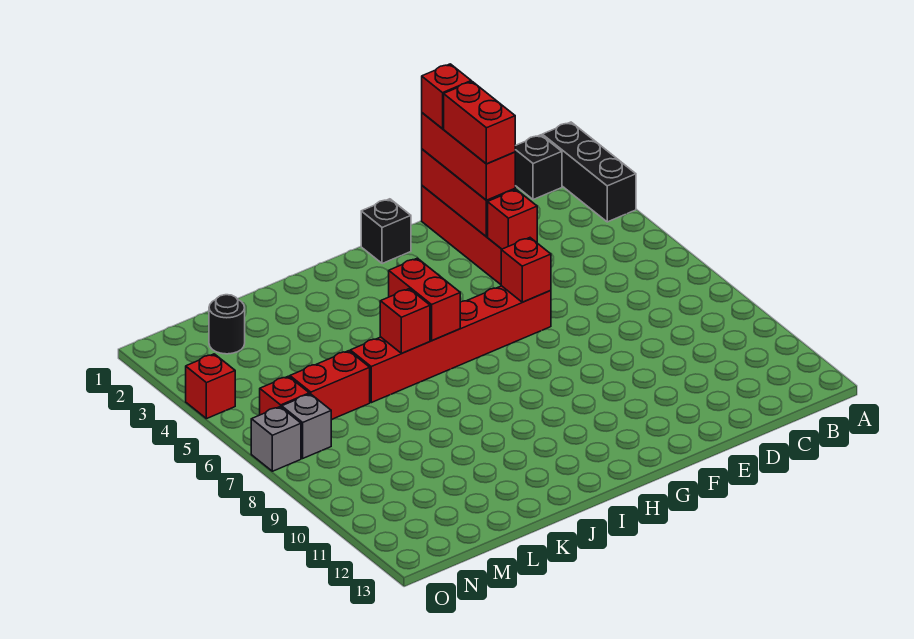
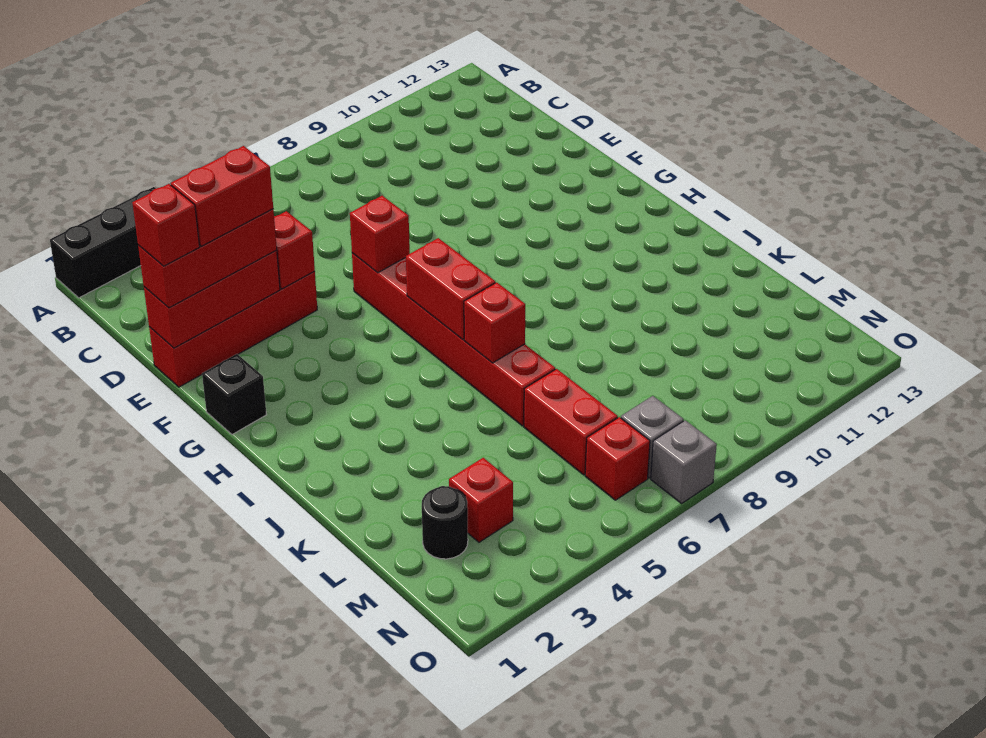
black brick B1 level 1 -> none
red brick I5:I6 level 2 -> red brick H6:I6 level 2
red brick O4 level 1 -> red brick M3 level 1

